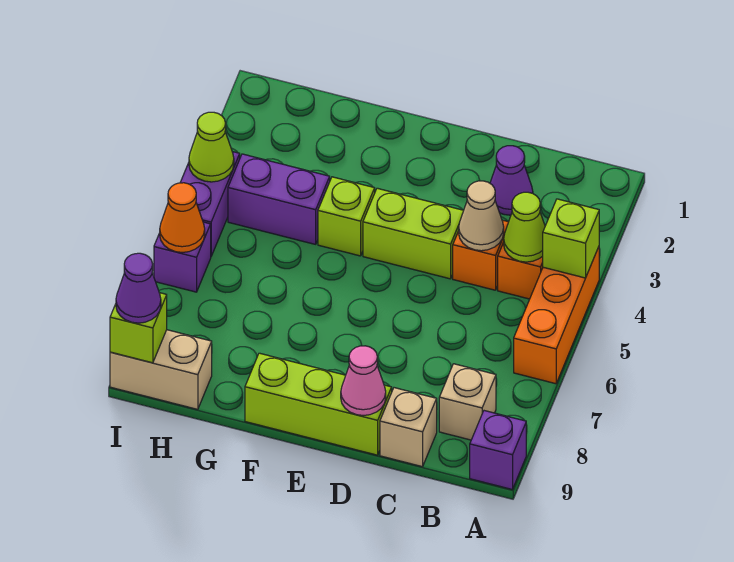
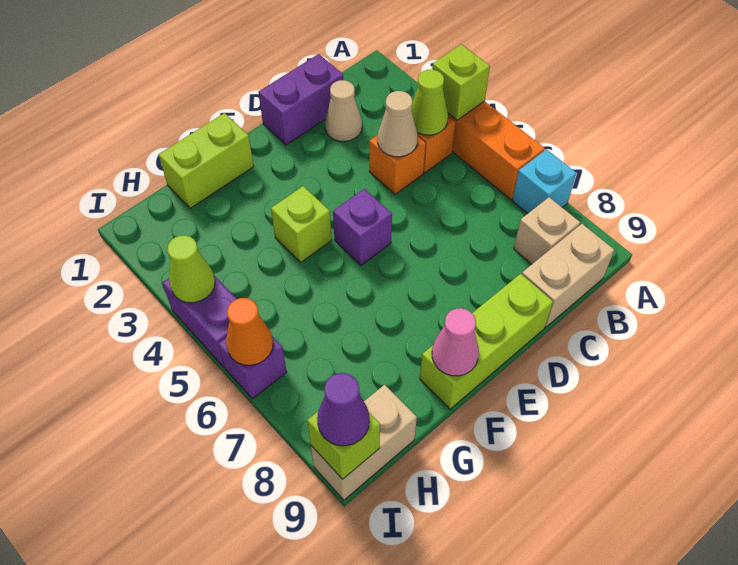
none -> cyan brick A7 level 1
purple brick A9 level 1 -> purple brick E5 level 1
purple cone C2 level 1 -> tan cone C2 level 1
tan brick C9 level 1 -> tan brick B9:C9 level 1
lime brick D4:E4 level 1 -> lime brick F1:G1 level 1
pink cone D9 level 2 -> pink cone F9 level 2
purple brick G4:H4 level 1 -> purple brick C1:D1 level 1

